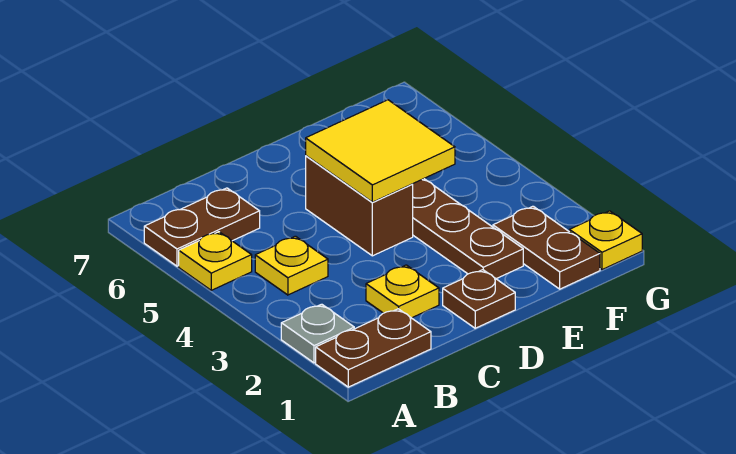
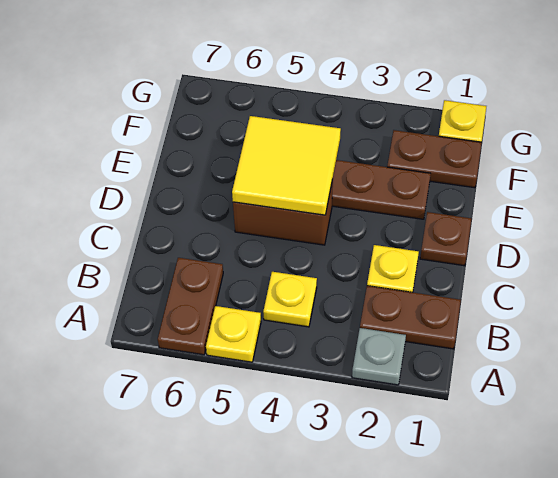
brown plate A1:B1 level 1 -> brown plate B1:B2 level 1

